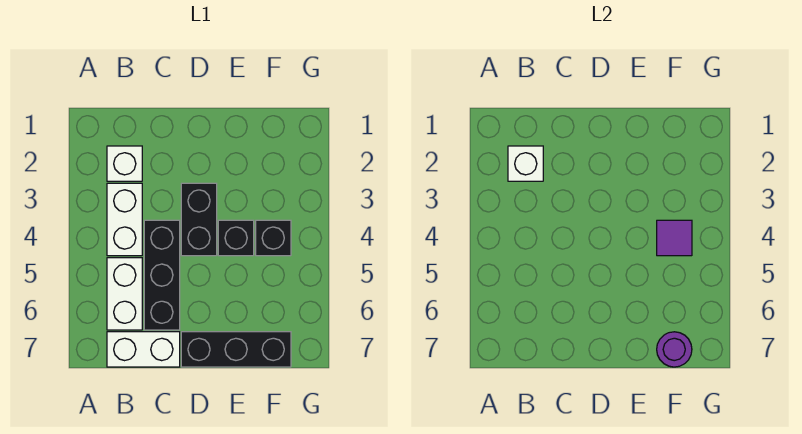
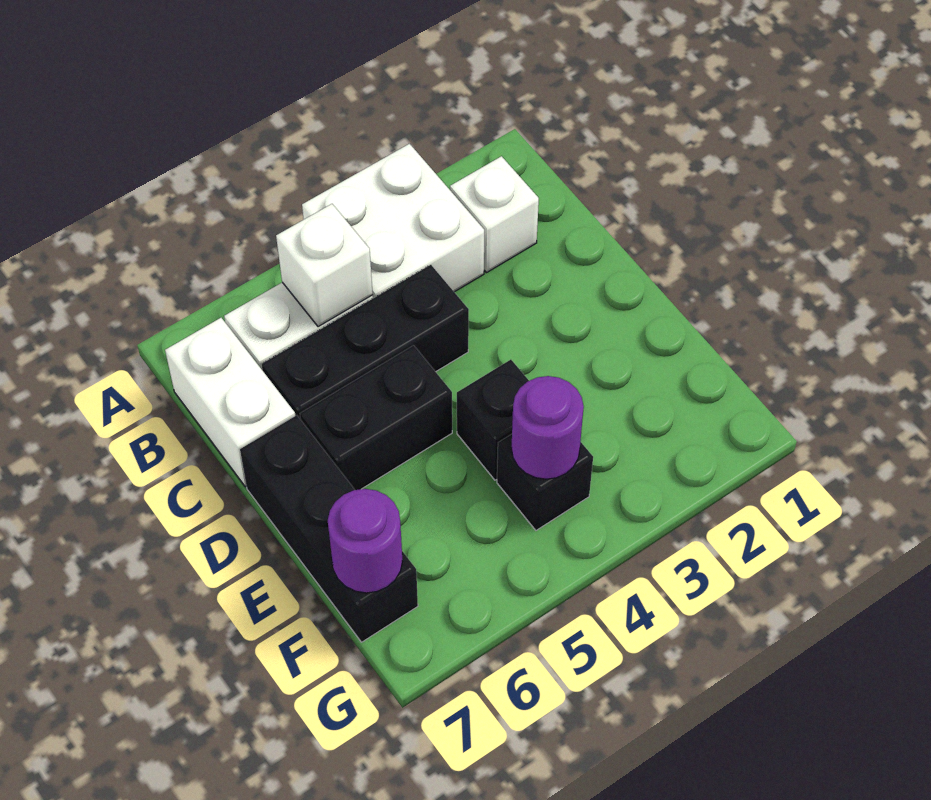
white brick B2 level 2 -> white brick B5 level 2
white brick B3:B4 level 1 -> white brick A3:B4 level 1
black brick D3:D4 level 1 -> black brick D5:D6 level 1
purple tile F4 level 2 -> purple round brick F4 level 2

